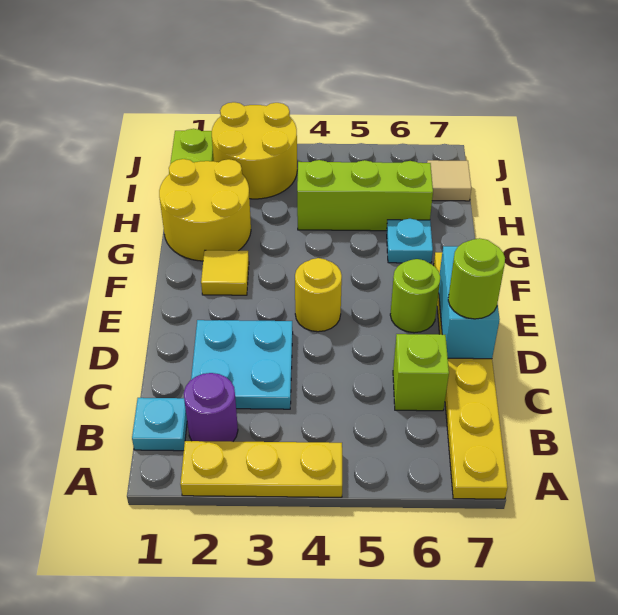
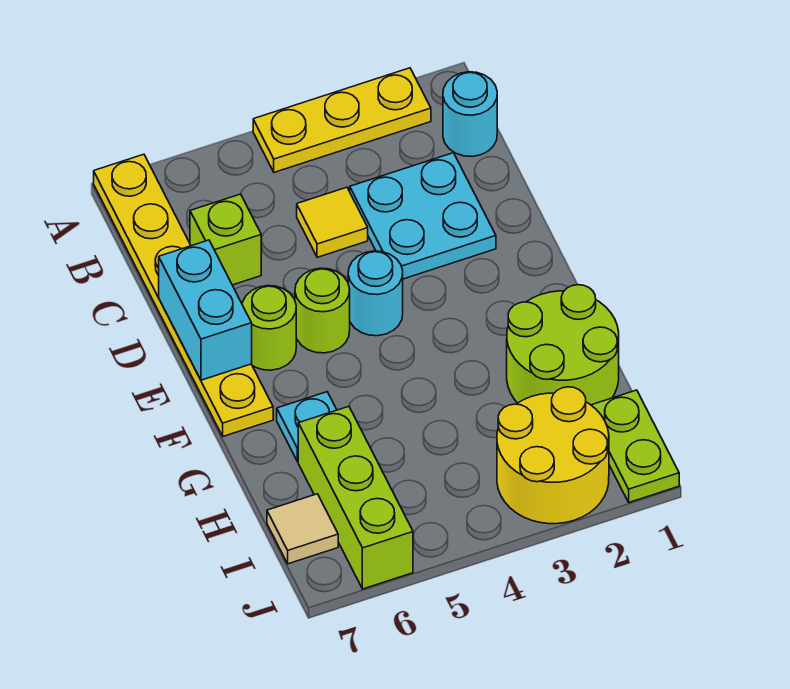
cyan plate B1 level 1 -> cyan round brick B1 level 1
purple round brick B2 level 1 -> none
lime round brick D7 level 3 -> lime round brick E5 level 1
yellow round brick E4 level 1 -> cyan round brick E4 level 1
yellow tile F2 level 1 -> yellow tile C4 level 1
yellow round brick G1:H2 level 1 -> lime round brick G1:H2 level 1
lime brick H4:H6 level 1 -> lime brick H6:J6 level 1

